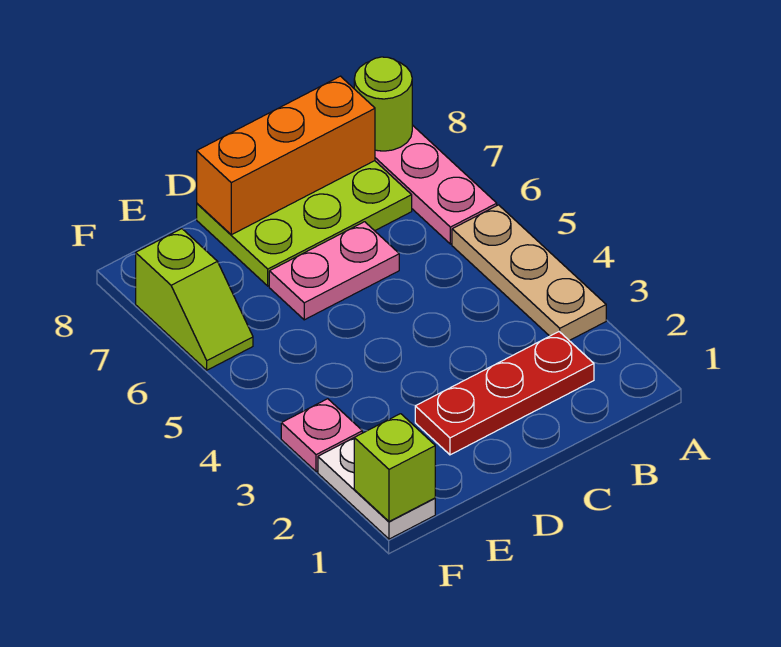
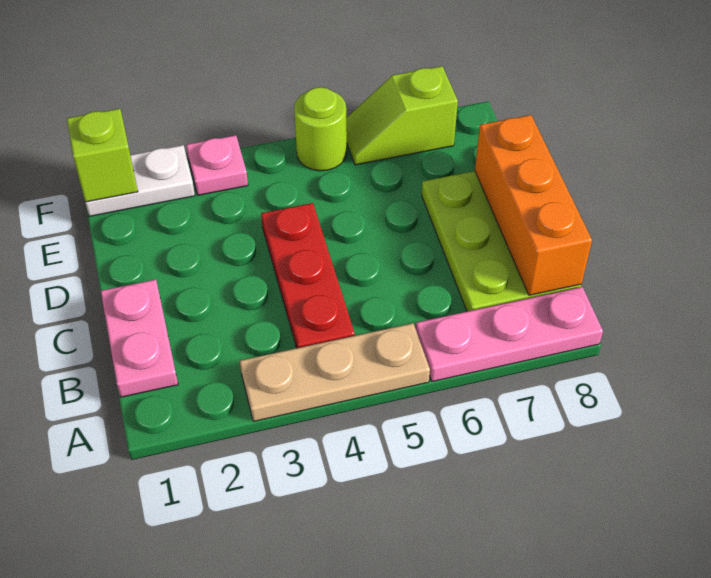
lime round brick A8 level 2 -> lime round brick F5 level 1
red plate B2:D2 level 1 -> red plate B4:D4 level 1
pink plate C6:D6 level 1 -> pink plate B1:C1 level 1

